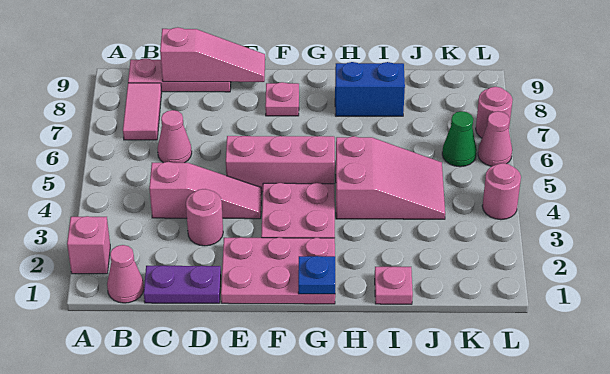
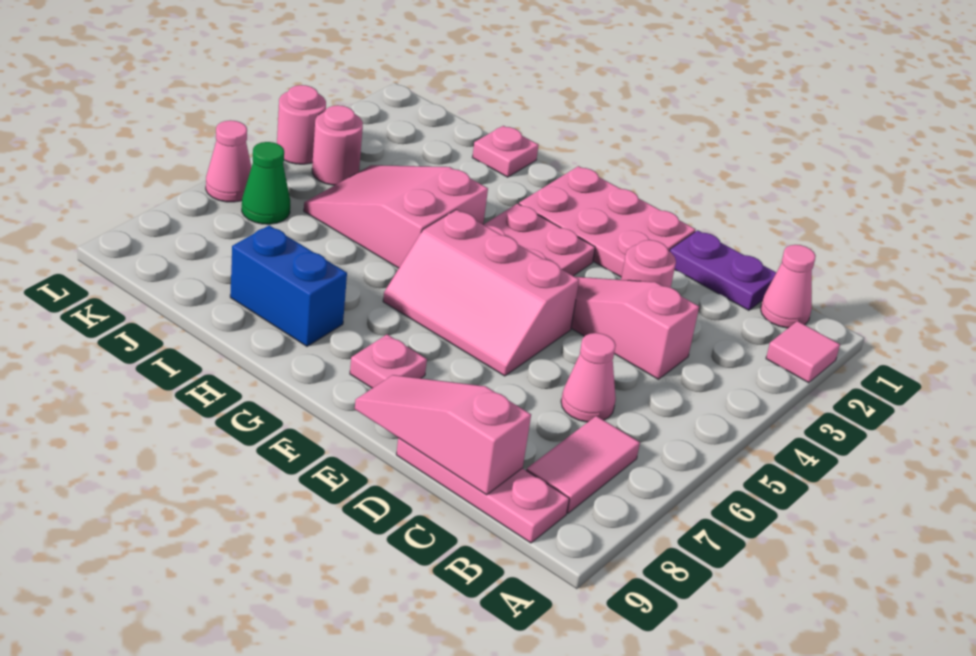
pink brick A2 level 1 -> pink tile A2 level 1
blue plate G1 level 2 -> none
pink round brick L7 level 1 -> pink round brick K4 level 1

